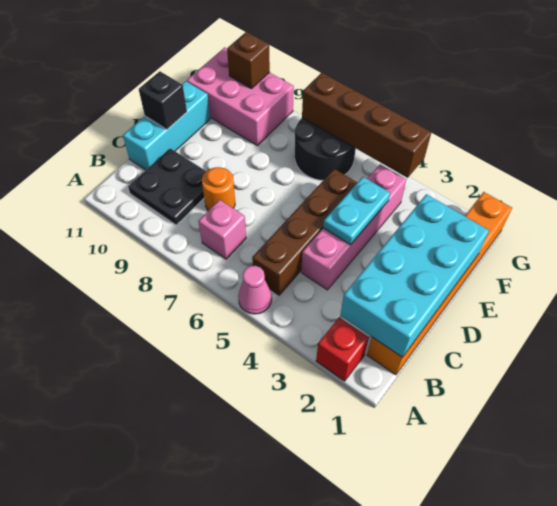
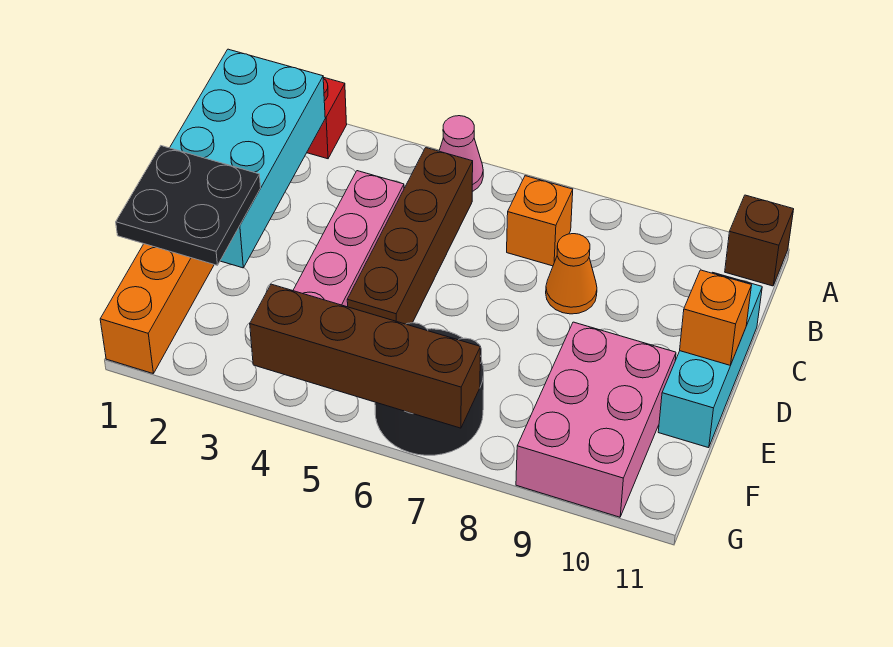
pink brick B7 level 1 -> orange brick B7 level 1
black plate B9:C10 level 1 -> black plate E1:F2 level 3
orange round brick C8 level 1 -> orange cone C8 level 1
cyan plate D4:E4 level 2 -> none
black brick D11 level 2 -> orange brick D11 level 2
pink brick F9:G11 level 1 -> pink brick E9:G10 level 1
brown brick G10 level 2 -> brown brick A11 level 1

